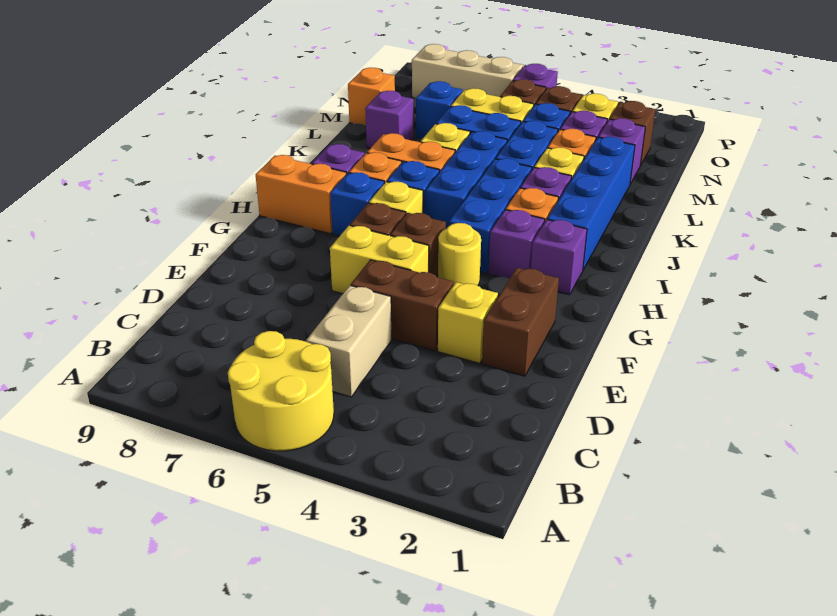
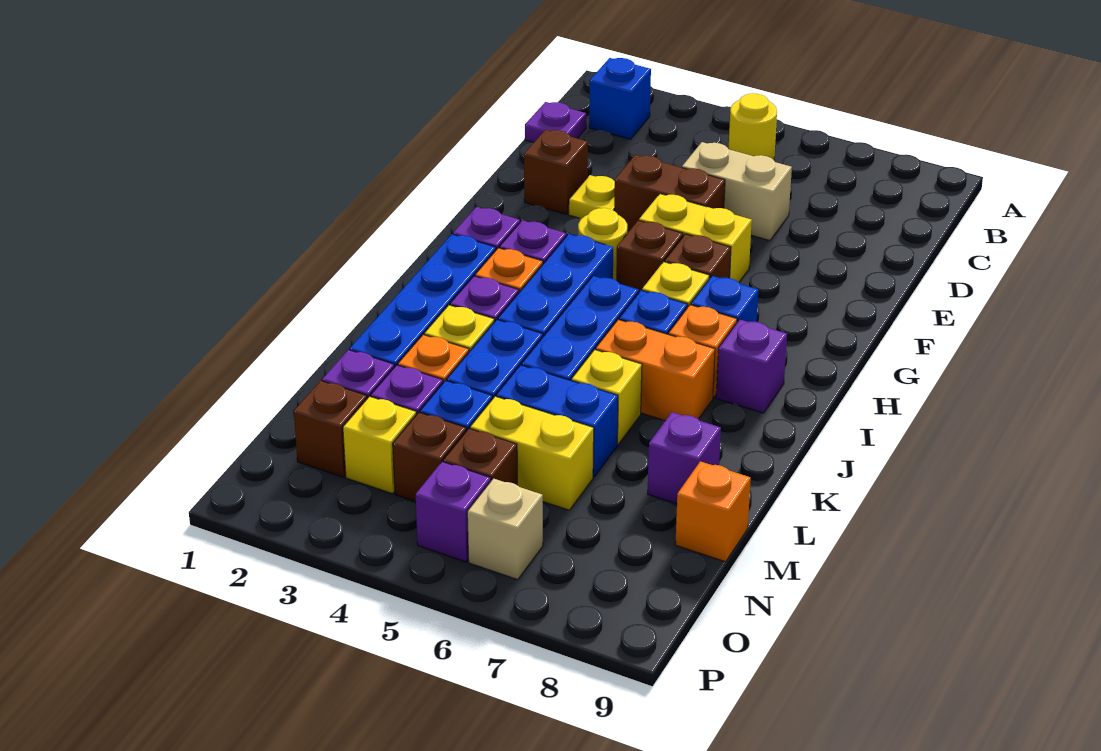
yellow round brick A5:B6 level 1 -> yellow round brick B5 level 1
none -> purple plate C1 level 1
tan brick C5:D5 level 1 -> tan brick D5:D6 level 1
brown brick E2:F2 level 1 -> brown brick E2 level 1
yellow brick E3 level 1 -> yellow plate E3 level 1
orange brick H8:H9 level 1 -> none
blue brick M7 level 1 -> blue brick B2 level 1
tan brick O6:O8 level 1 -> tan brick O6 level 1

